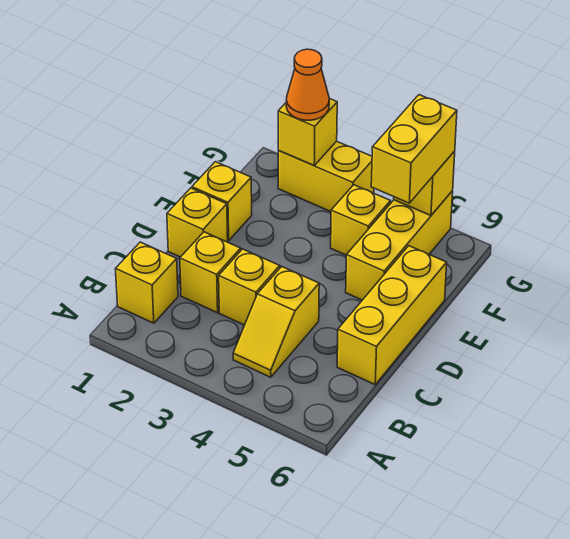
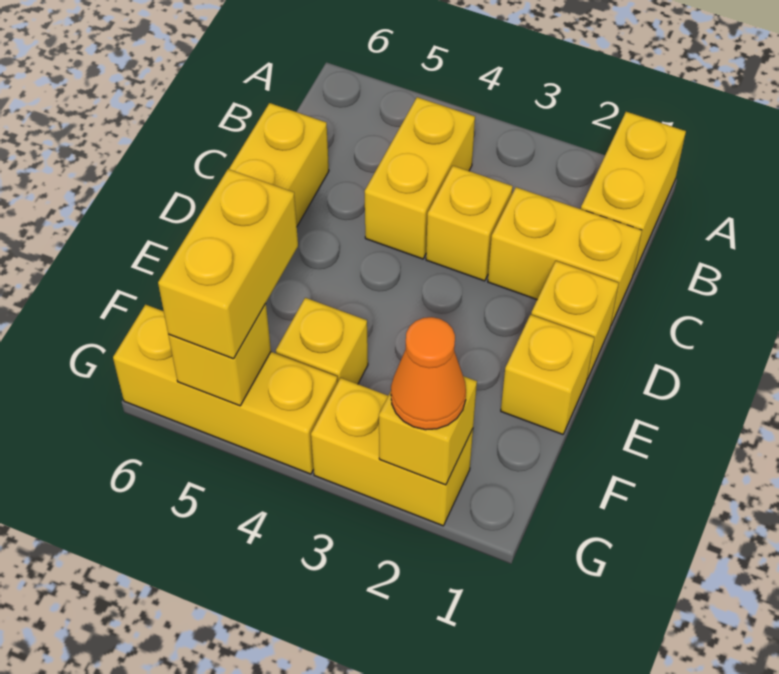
yellow brick B1 level 1 -> yellow brick A1:B1 level 1
yellow slope B4:C4 level 1 top C -> yellow brick B4:C4 level 1
yellow brick C2 level 1 -> yellow brick C1:C2 level 1
yellow brick E5:G5 level 1 -> yellow brick G4:G6 level 1

